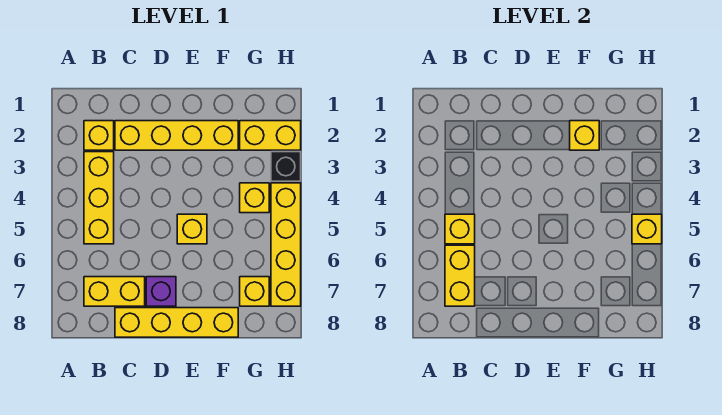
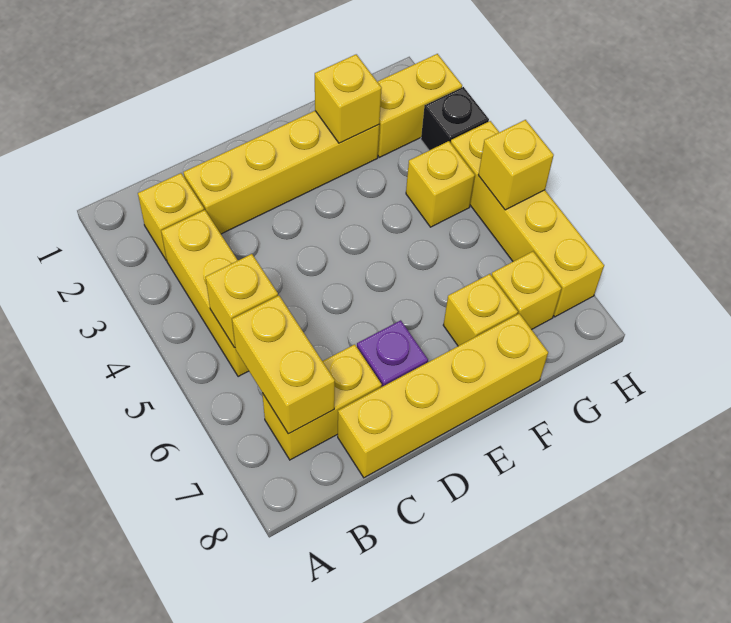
yellow brick E5 level 1 -> yellow brick F7 level 1

